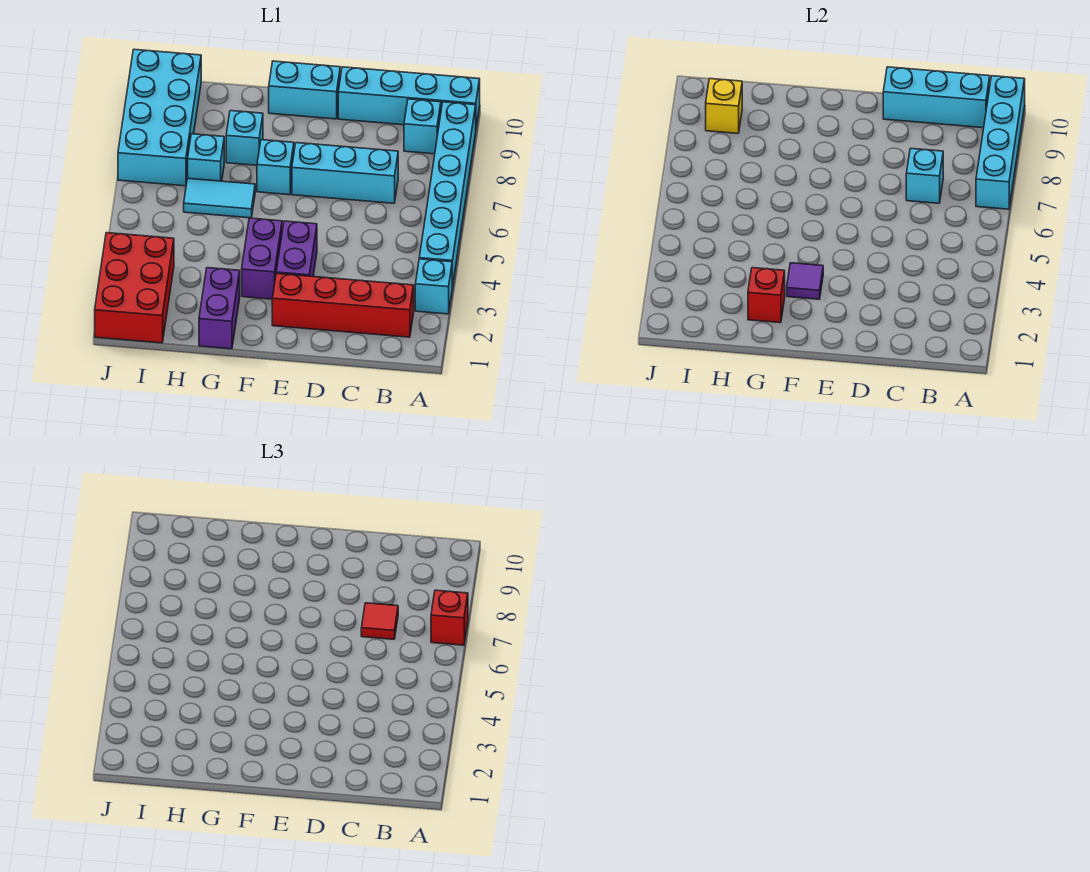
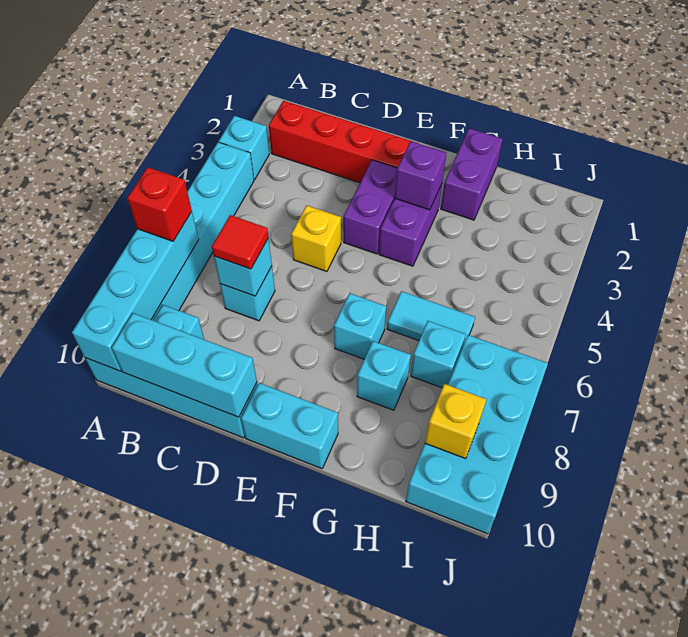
cyan brick C7:E7 level 1 -> cyan brick C7 level 1
none -> yellow brick D5 level 1
purple tile F3 level 2 -> purple brick F3 level 2
red brick G2 level 2 -> none
red brick I1:J3 level 1 -> none

